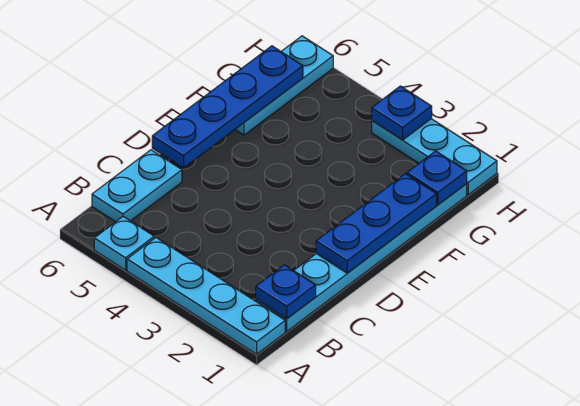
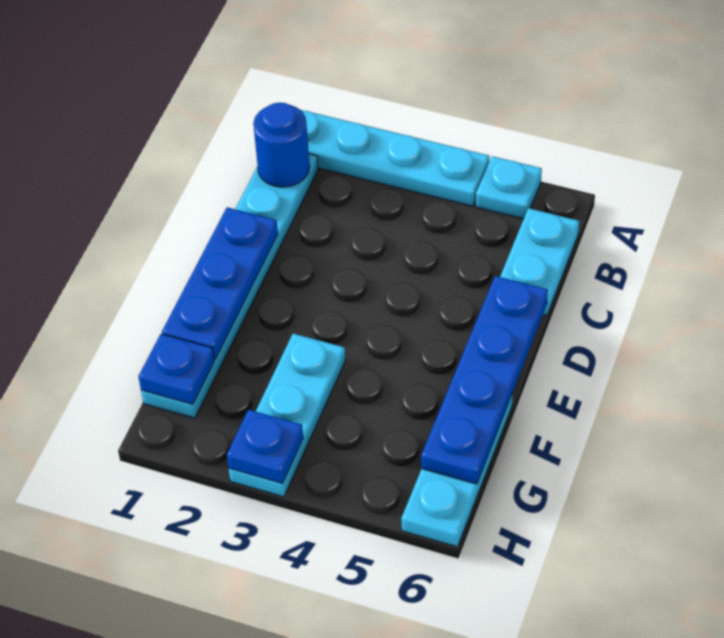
blue plate B1 level 2 -> blue round brick B1 level 2
cyan plate H1:H3 level 1 -> cyan plate F3:H3 level 1

